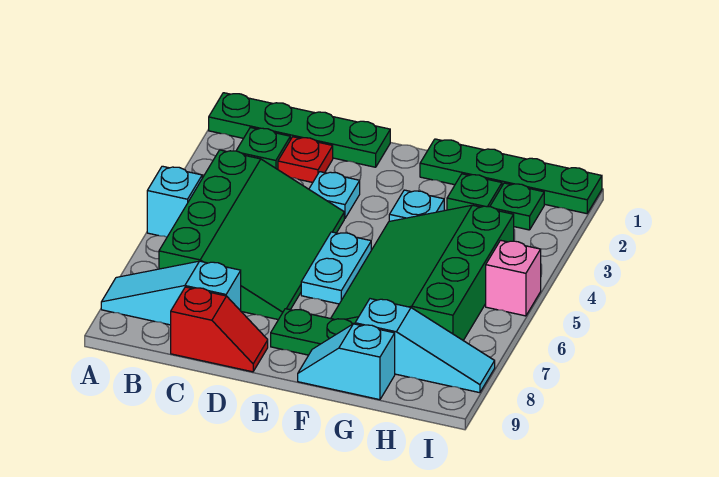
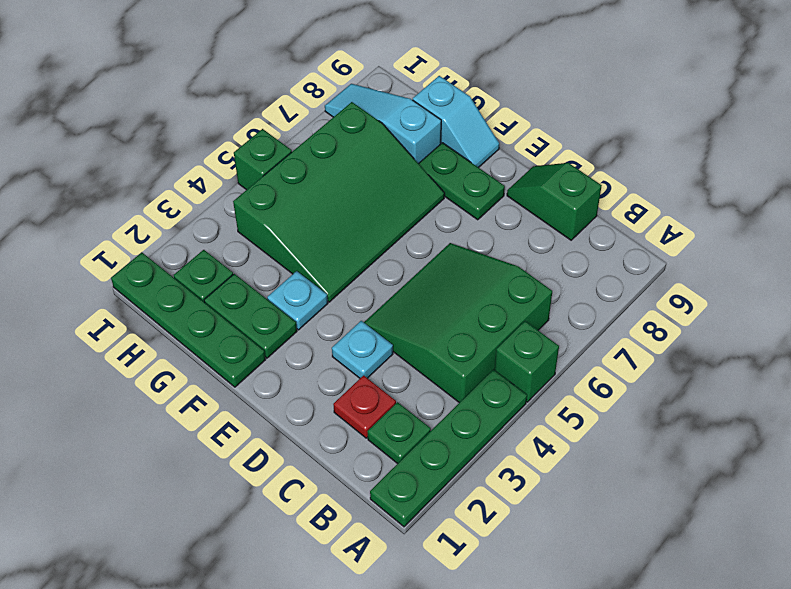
green plate A1:D1 level 1 -> green plate A1:A4 level 1
cyan brick A5 level 1 -> green brick A5 level 1
cyan slope A8:C8 level 1 top C -> none
green slope B4:D7 level 1 top B -> green slope B4:D6 level 1 top B
red slope C9:D9 level 1 top C -> green slope C9:D9 level 1 top C
cyan plate E5:E6 level 1 -> none
green plate G2 level 1 -> green plate F2:G2 level 1
pink brick I5 level 1 -> green brick I5 level 1

